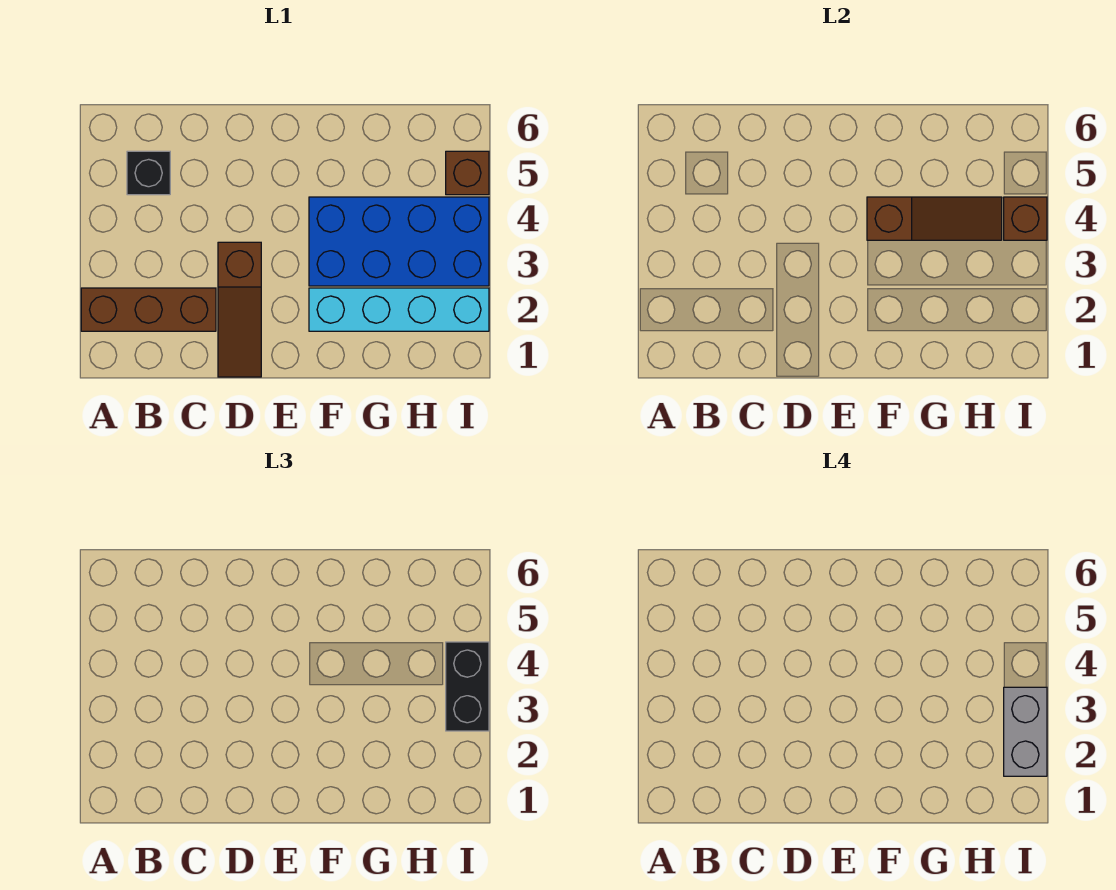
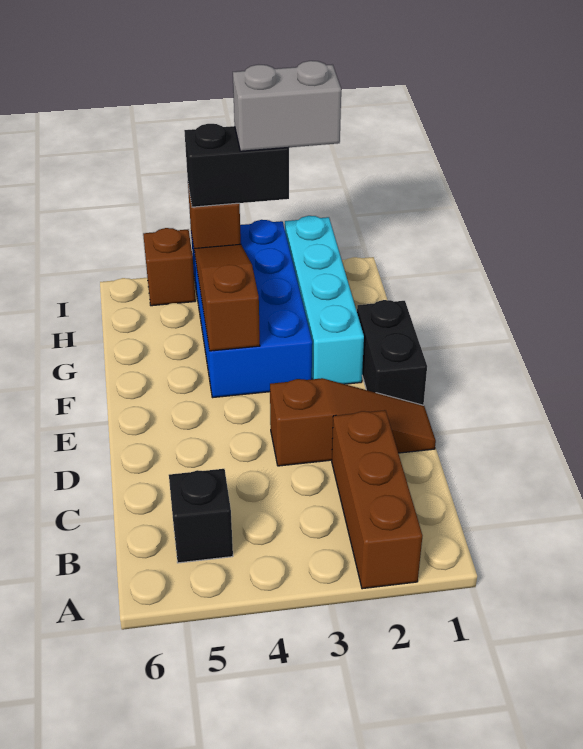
none -> black brick E1:F1 level 1

